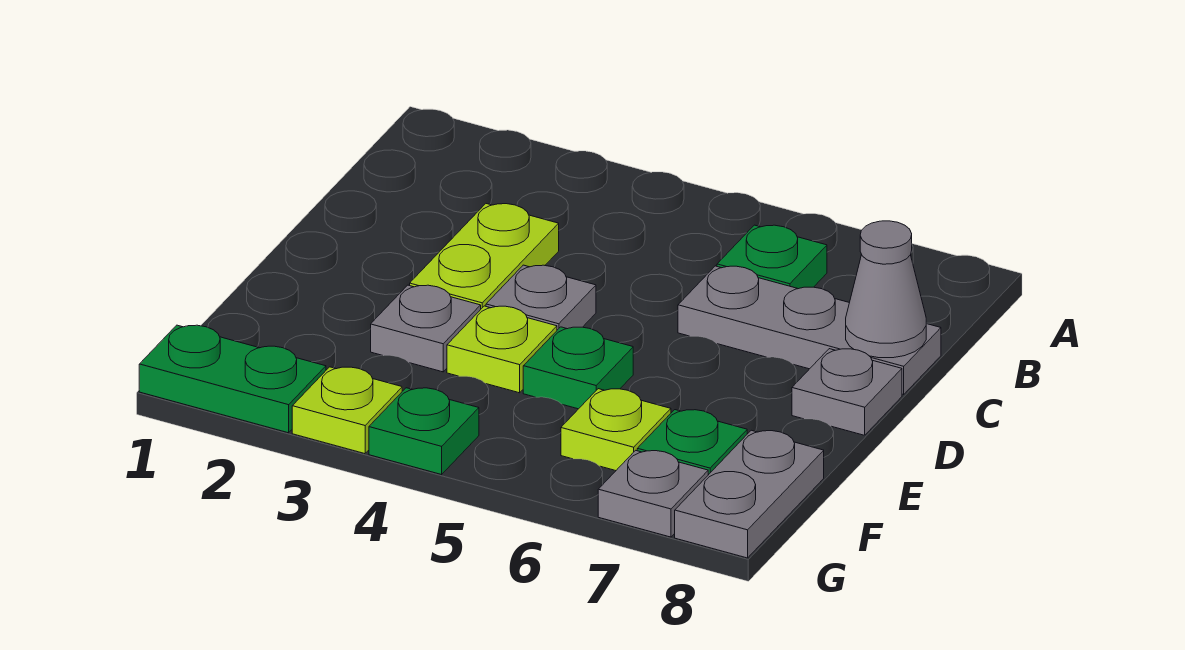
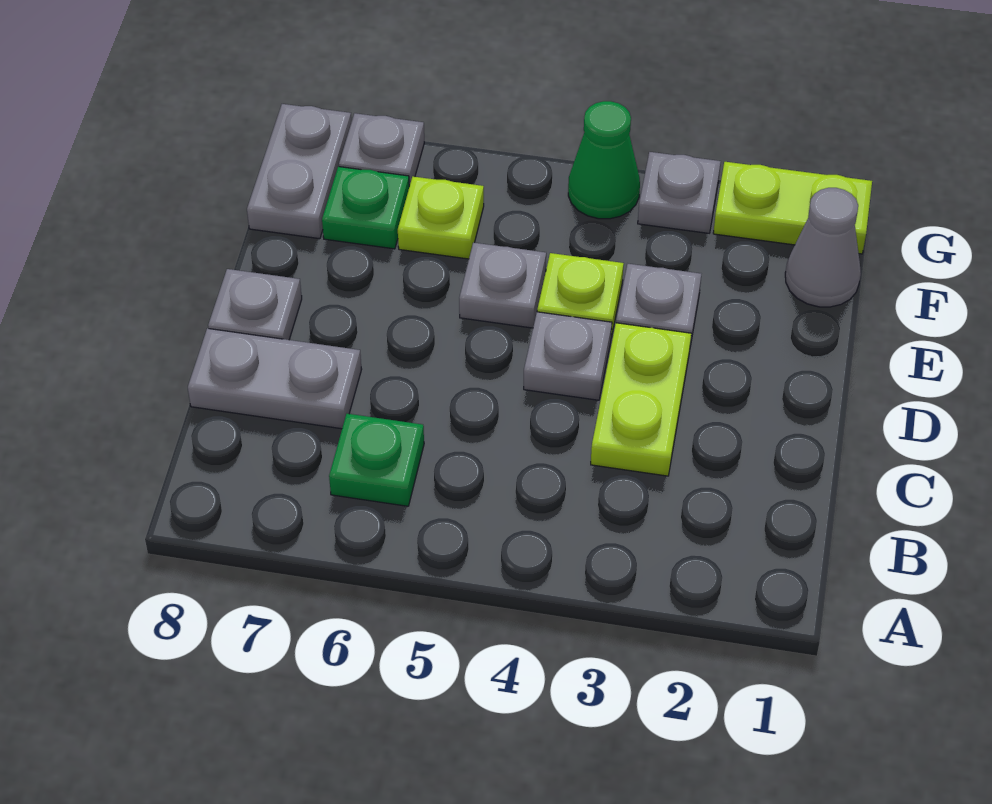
grey plate C6:C8 level 1 -> grey plate C7:C8 level 1
grey cone C8 level 2 -> grey cone F1 level 1
green plate E5 level 1 -> grey plate E5 level 1
green plate G1:G2 level 1 -> lime plate G1:G2 level 1
lime plate G3 level 1 -> grey plate G3 level 1
green plate G4 level 1 -> green cone G4 level 1

